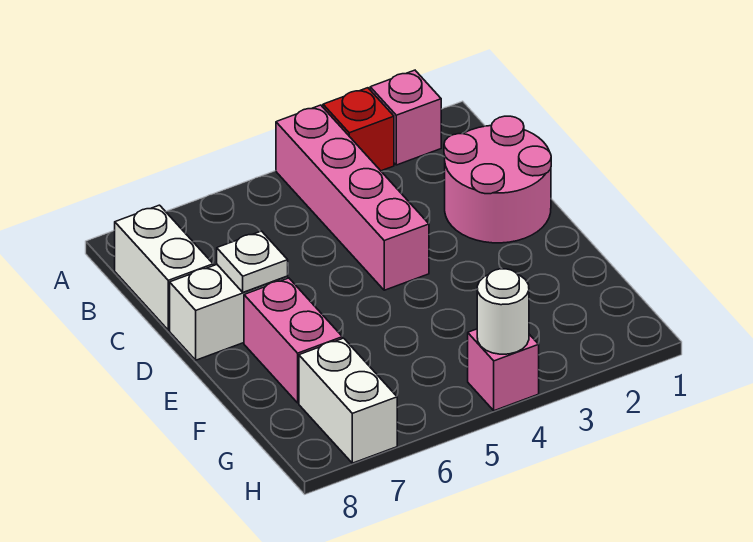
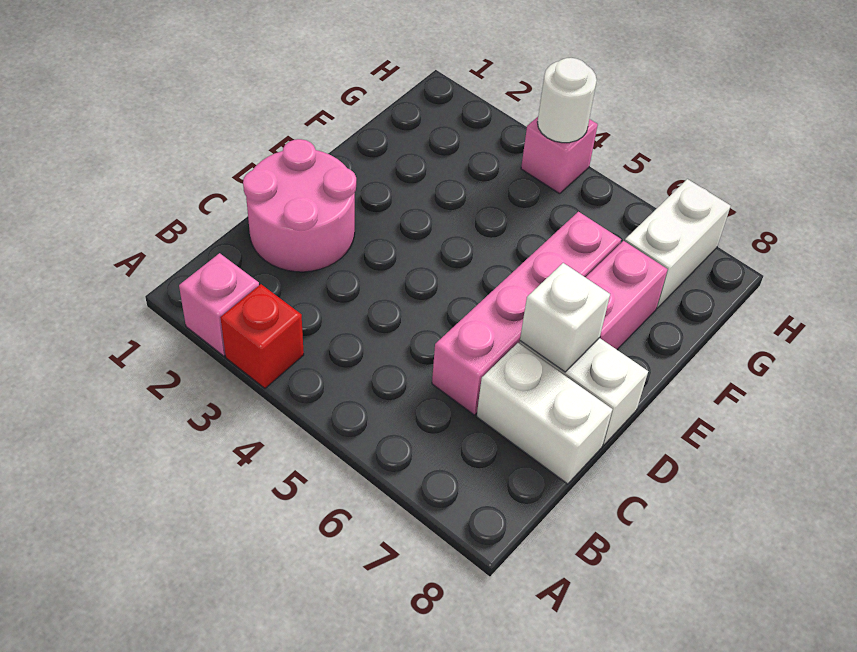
pink brick A4:D4 level 1 -> pink brick C6:F6 level 1
white brick B8:C8 level 1 -> white brick C7:C8 level 1
white plate D7 level 2 -> white brick D7 level 2

